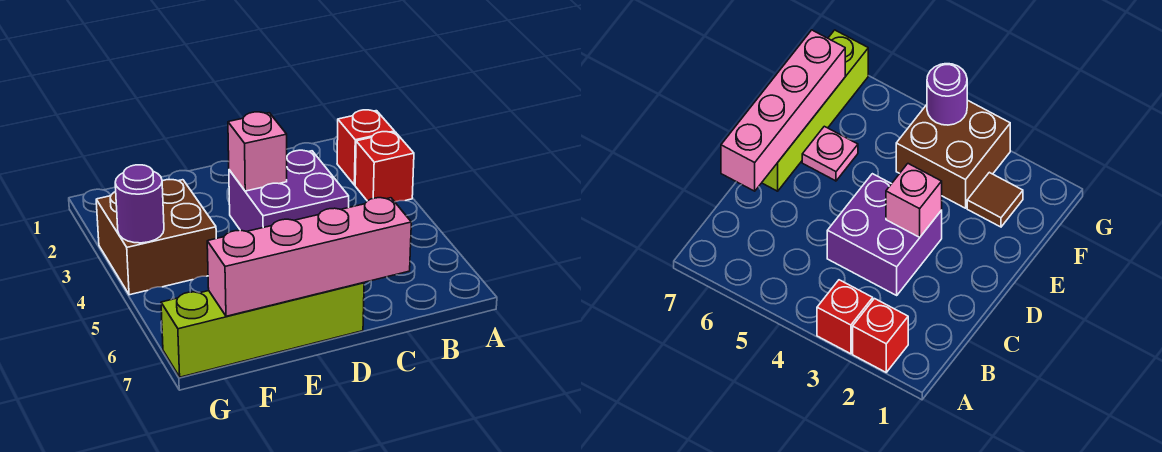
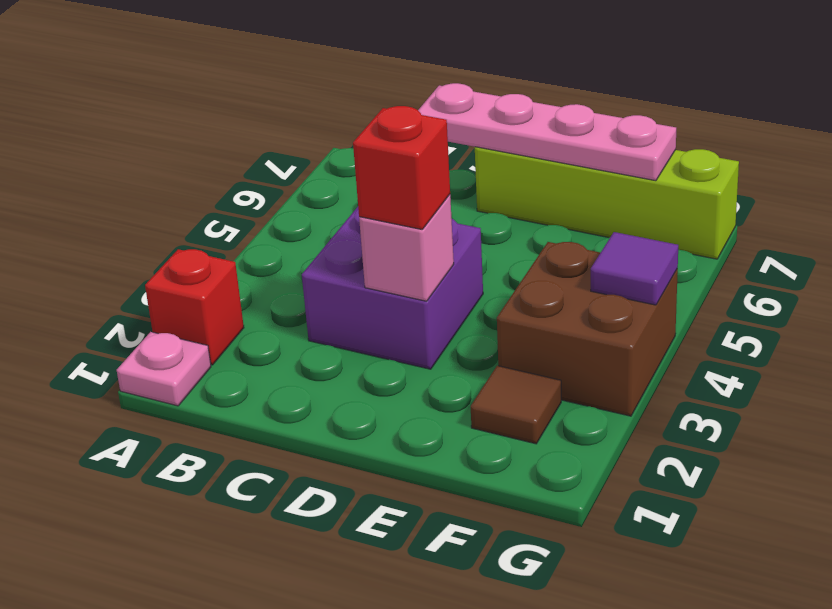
red brick A3 level 1 -> red brick D3 level 3
pink brick C7:F7 level 2 -> pink plate C7:F7 level 2
pink plate E6 level 1 -> pink plate A1 level 1
purple round brick G4 level 2 -> purple tile G4 level 2

